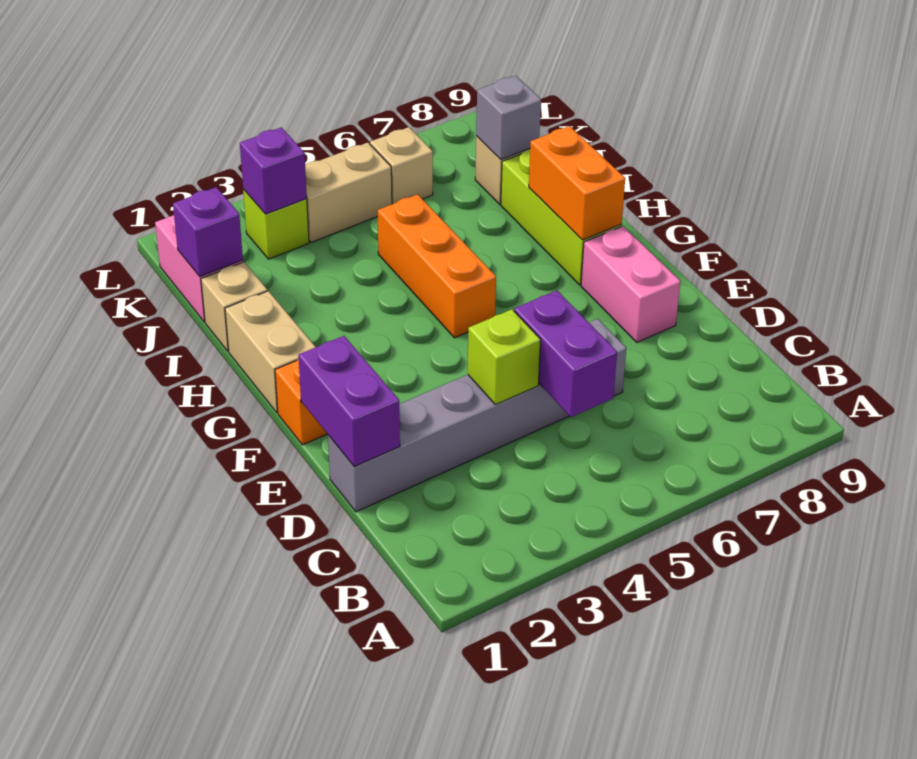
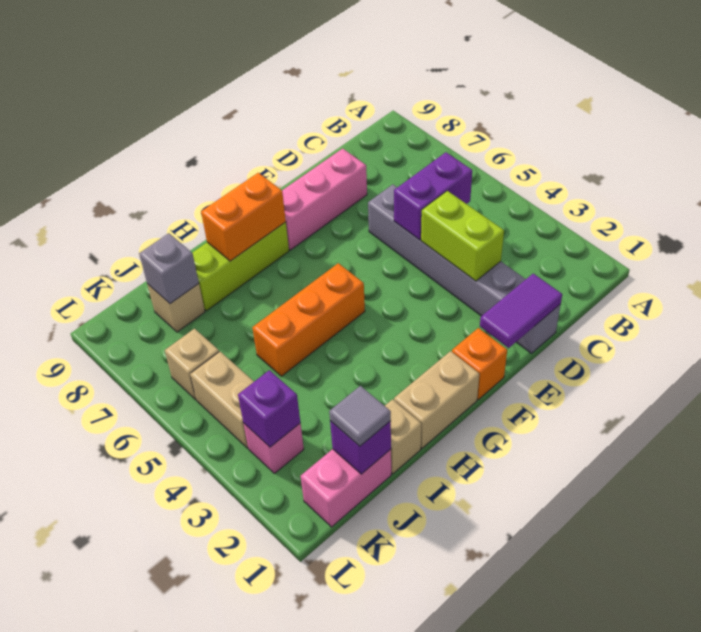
purple brick D1:E1 level 2 -> purple tile D1:E1 level 2
lime brick D4 level 2 -> lime brick D3:D4 level 2
pink brick E8:F8 level 1 -> pink brick D8:F8 level 1
none -> grey tile J1 level 3
lime brick K3 level 1 -> pink brick K3 level 1

